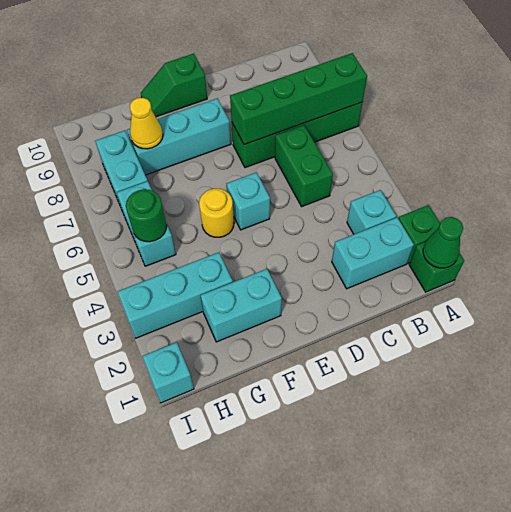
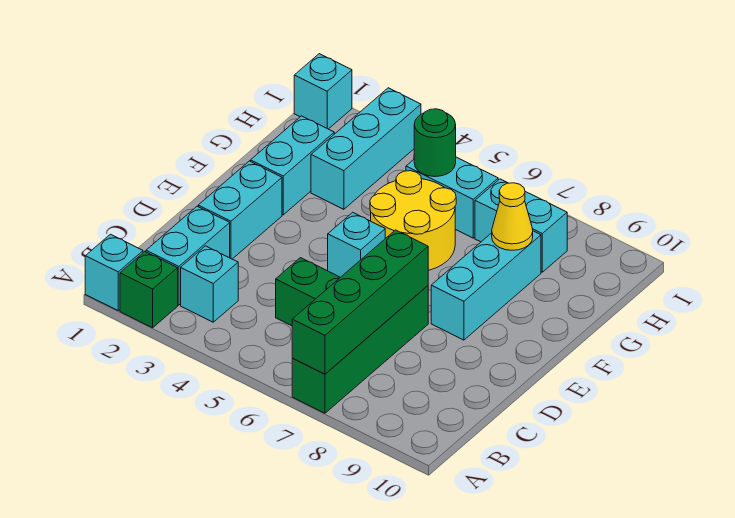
green brick A1 level 1 -> cyan brick A1 level 1
green cone A1 level 2 -> none
none -> cyan brick D2:E2 level 1
green slope E10:F10 level 1 top E -> none
yellow round brick F5 level 1 -> yellow round brick F5:G6 level 1

